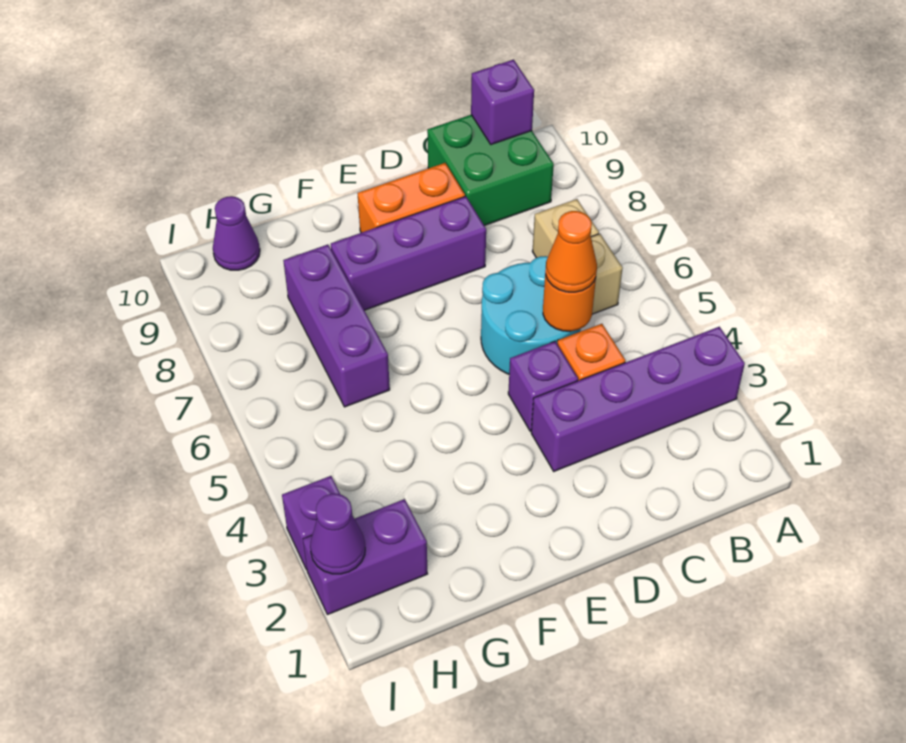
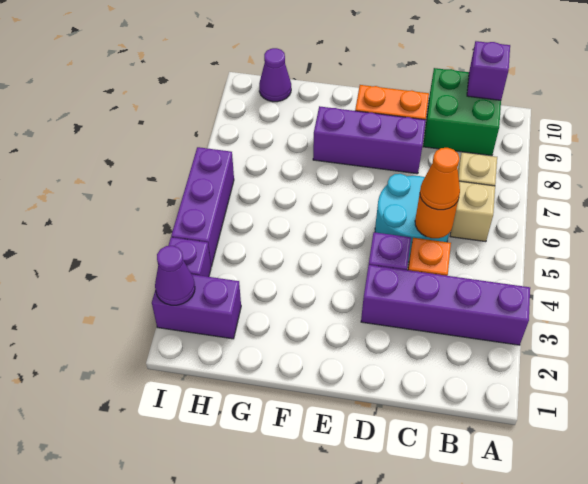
purple brick G6:G8 level 1 -> purple brick I4:I6 level 1

